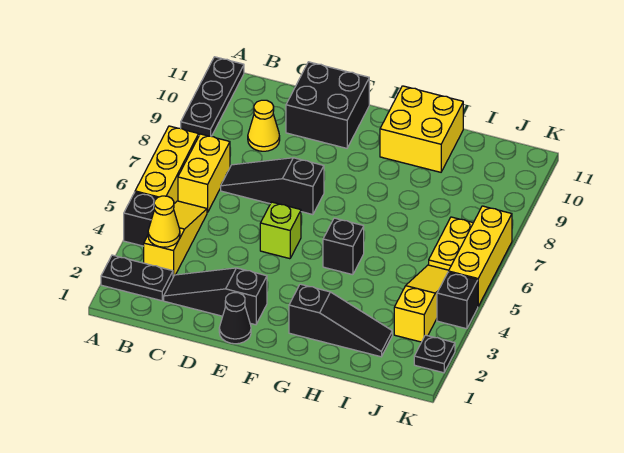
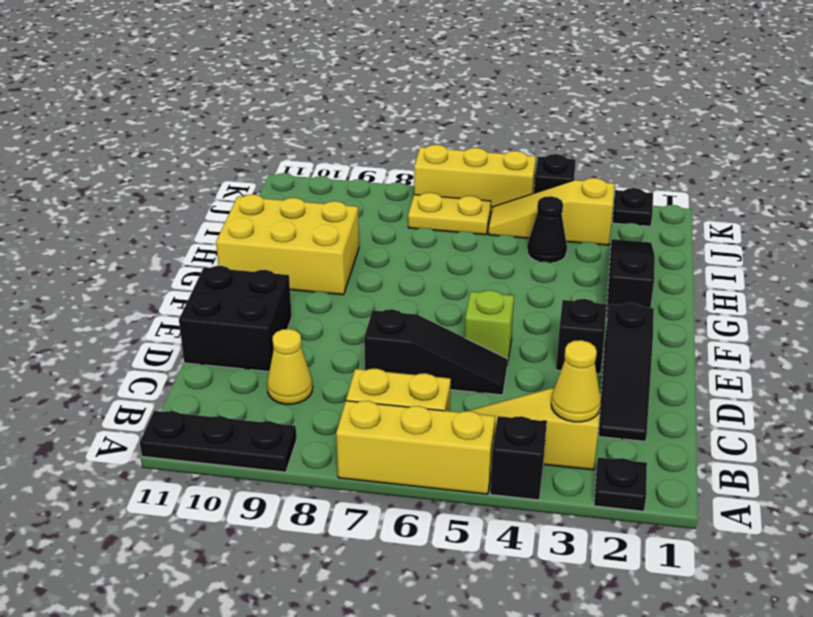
black plate A2:B2 level 1 -> black plate A2 level 1
black slope C7:E7 level 1 top E -> black slope D5:D7 level 1 top 7
black cone E1 level 1 -> black cone I4 level 1
black brick G5 level 1 -> black brick E3 level 1
yellow brick G10:H11 level 1 -> yellow brick G9:H11 level 1

